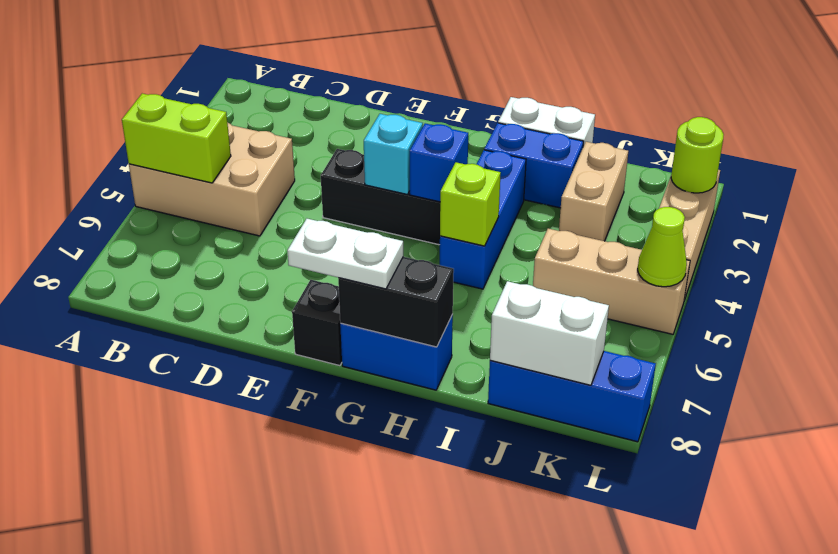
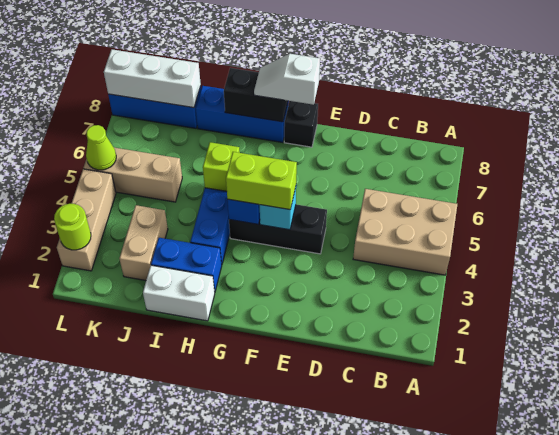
lime brick A5:B5 level 2 -> lime brick F4:G4 level 3
white plate F8:G8 level 3 -> white slope F8:G8 level 3 top F
blue brick G8:H8 level 1 -> blue brick G8:I8 level 1
white brick J8:K8 level 2 -> white brick J8:L8 level 2

